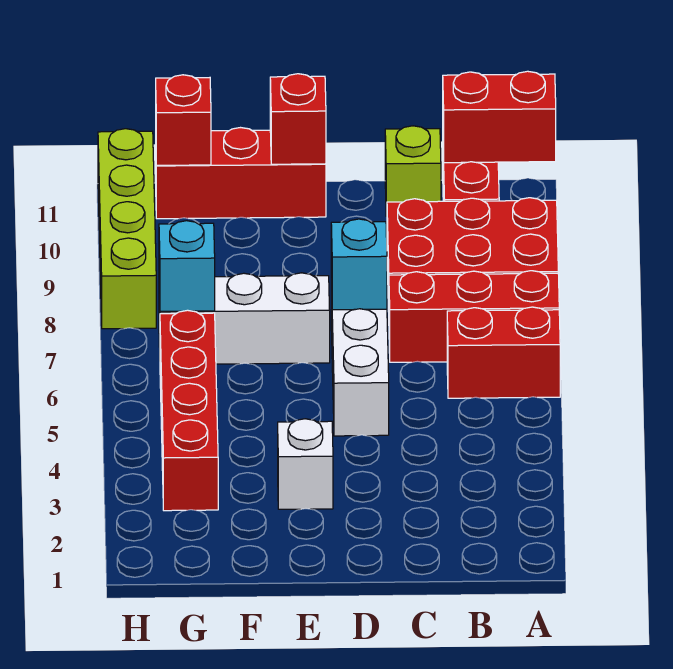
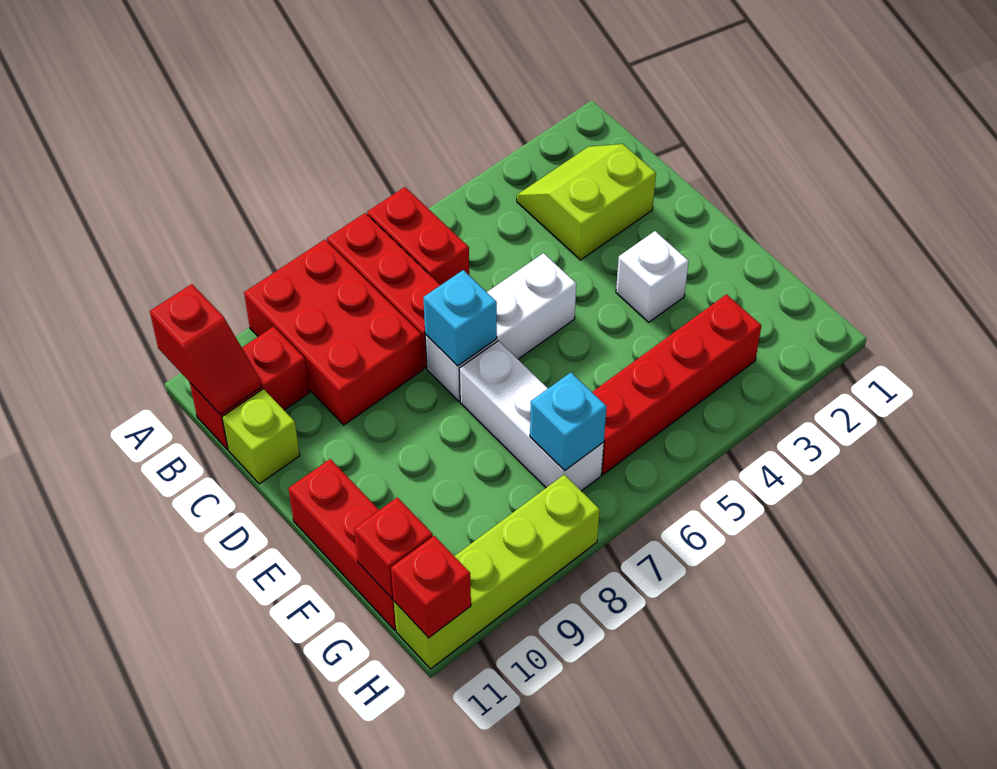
red brick A11:B11 level 2 -> red slope A11:B11 level 2 top A
none -> lime slope B2:C3 level 1 top C
red brick E11 level 2 -> red brick H11 level 2

